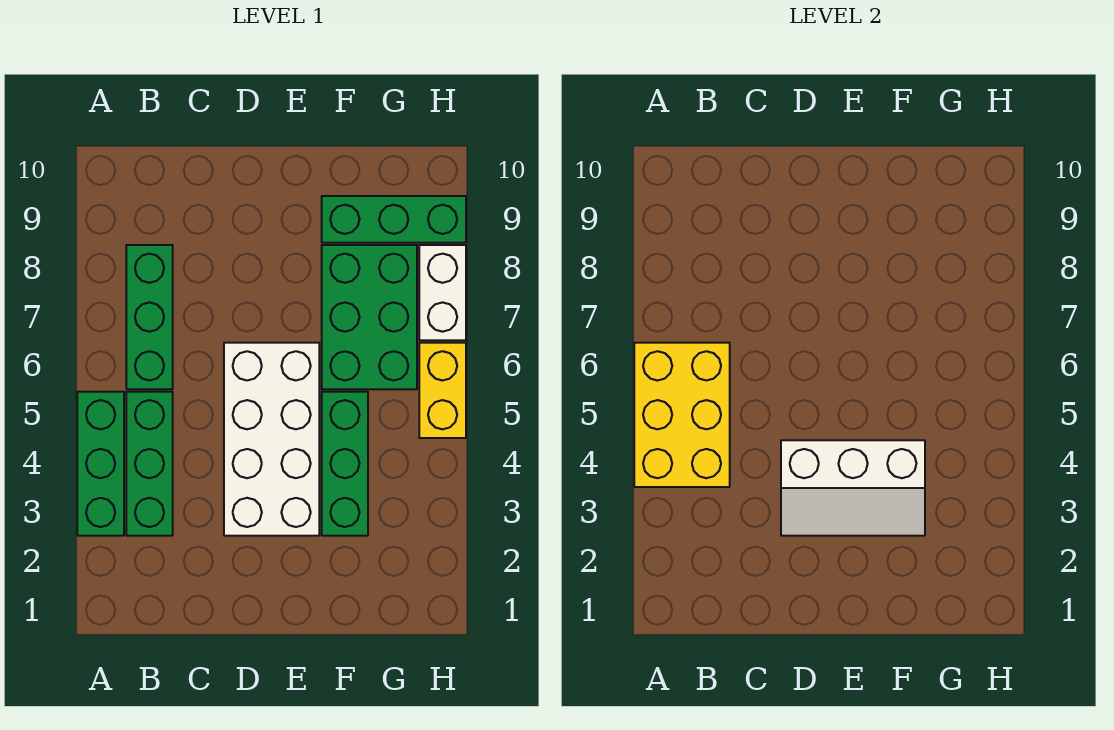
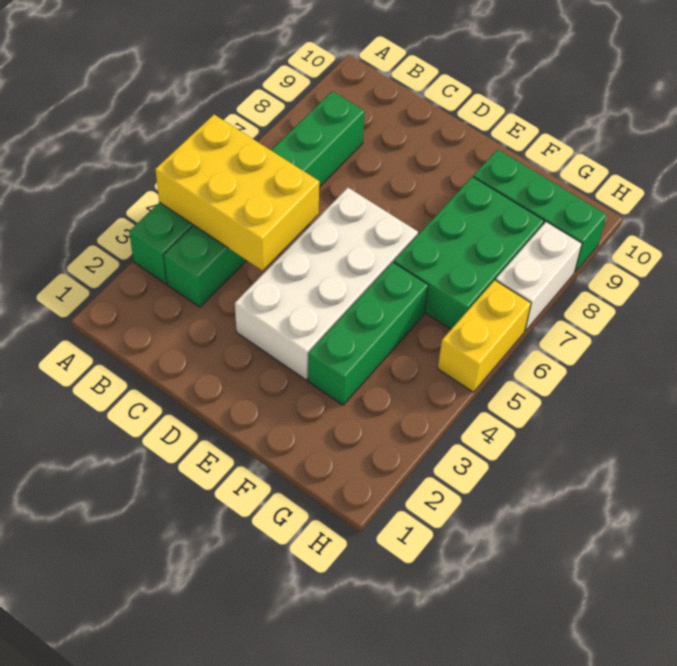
yellow brick A4:B6 level 2 -> yellow brick A4:C5 level 2
white slope D3:F4 level 2 top 4 -> none

